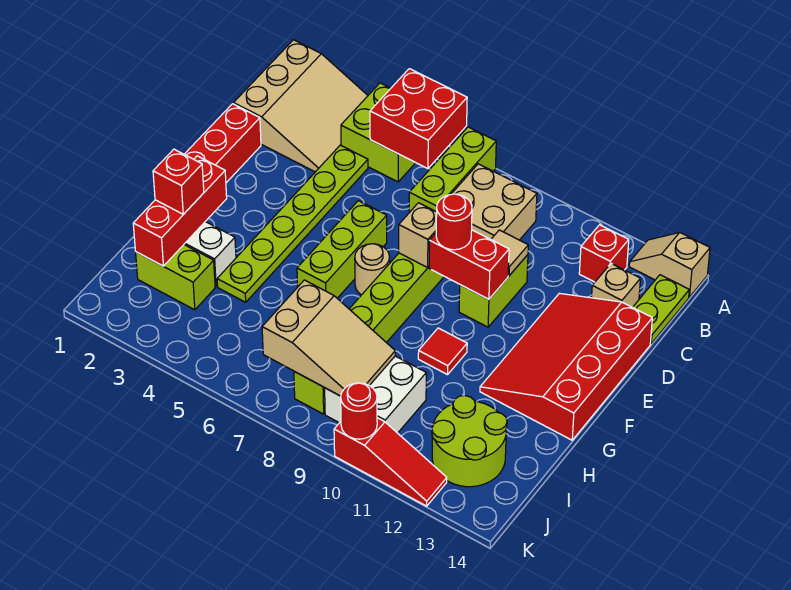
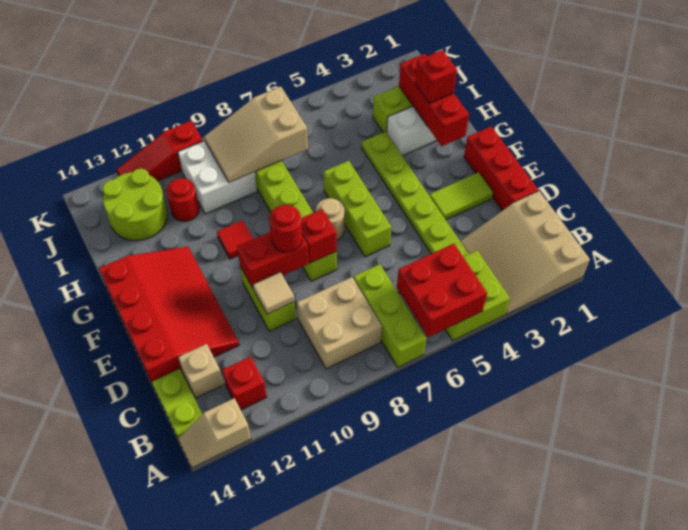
tan slope A13:A14 level 1 top 14 -> tan slope A13:A14 level 1 top 13
none -> lime tile E2:E3 level 1
tan brick E8 level 2 -> red brick E8 level 2
red round brick K10 level 2 -> red round brick I11 level 1

